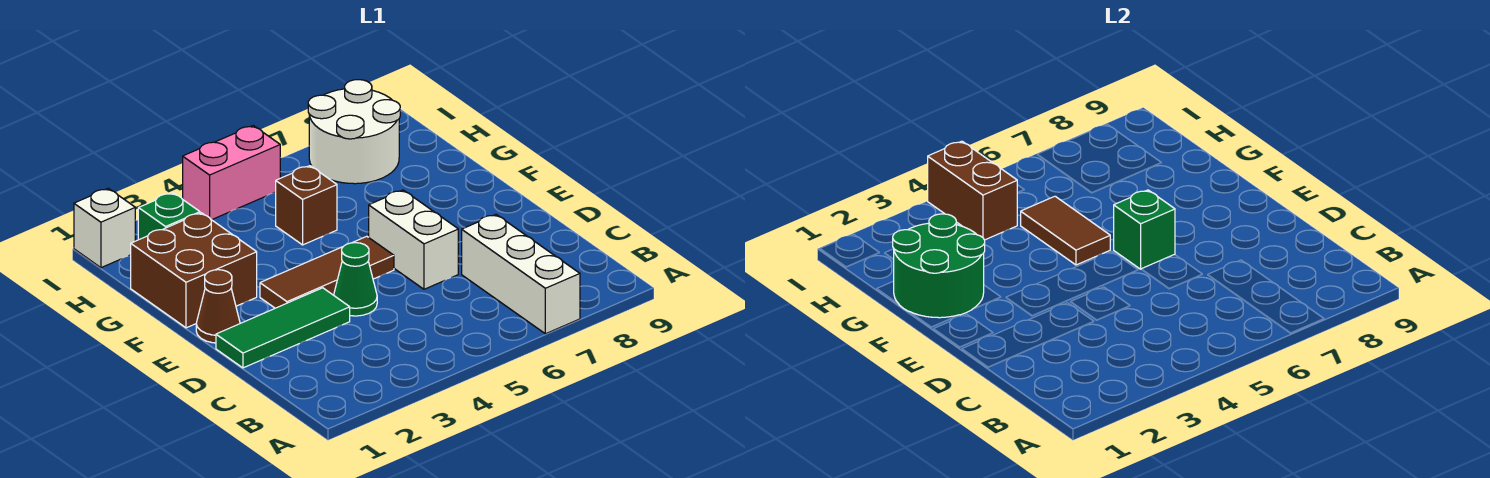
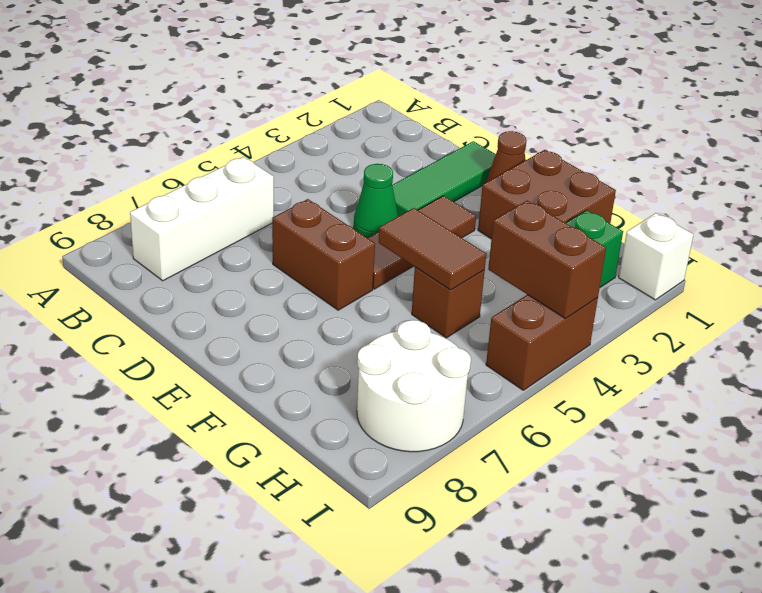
white brick A7:C7 level 1 -> white brick B6:B8 level 1
white brick D6:E6 level 1 -> brown brick D6:E6 level 1
green brick E6 level 2 -> none
green round brick F1:G2 level 2 -> none
pink brick I4:I5 level 1 -> brown brick I4:I5 level 1

